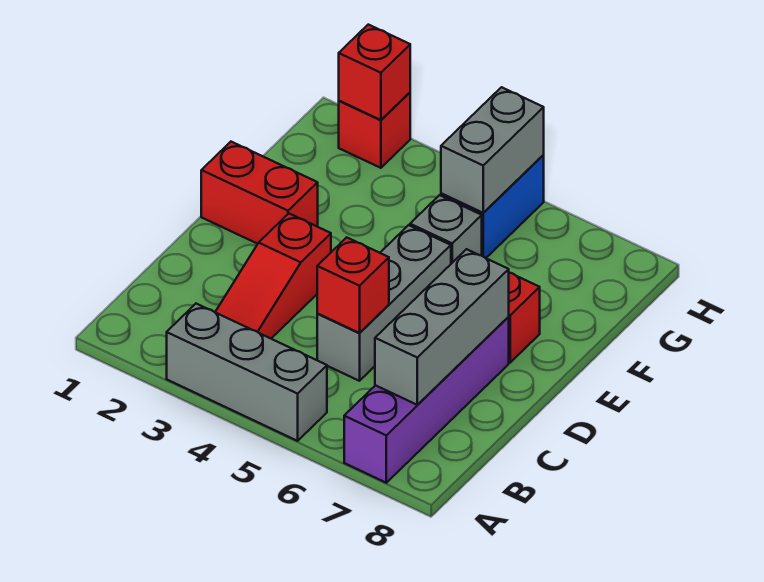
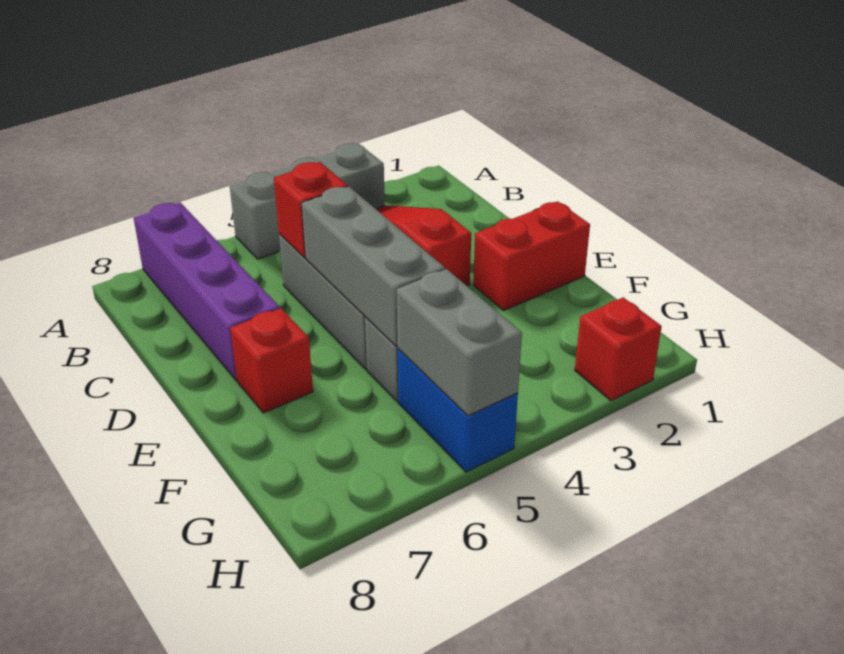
grey brick B7:D7 level 2 -> grey brick D5:F5 level 2
red brick H2 level 2 -> none

